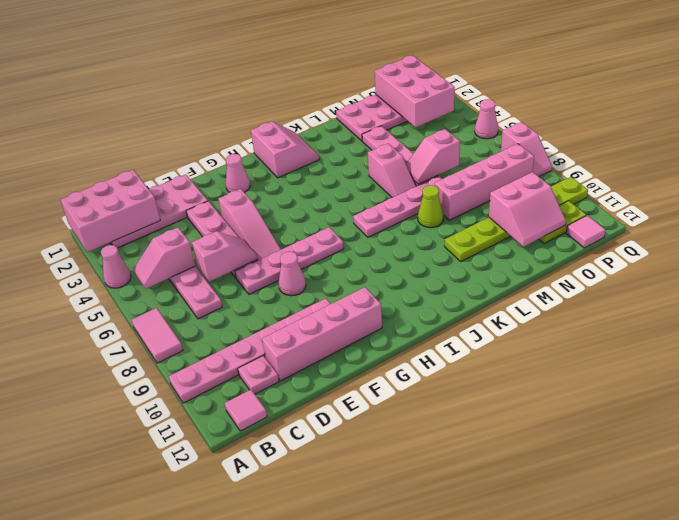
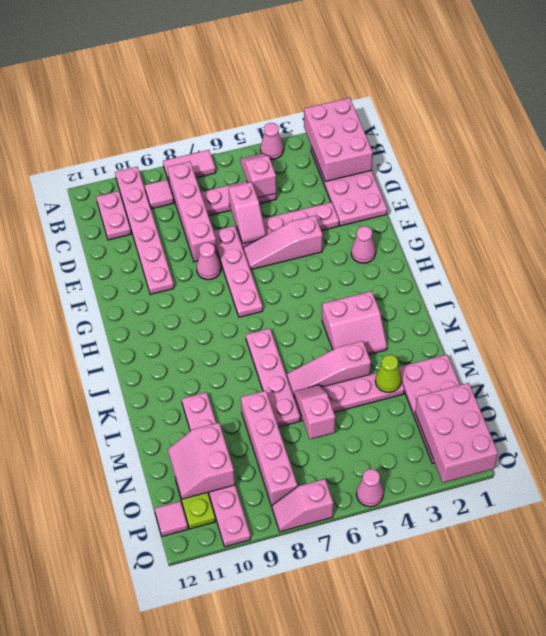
pink tile B12 level 1 -> pink tile B9 level 1
pink plate C11 level 1 -> pink plate B11:C11 level 1
pink brick D11:G11 level 1 -> pink brick B8:E8 level 1
pink slope I1:J2 level 1 top I -> pink slope J3:K4 level 1 top J
pink slope L5:L6 level 1 top 5 -> pink slope L4:L6 level 1 top 4
lime cone L8 level 1 -> lime cone M3 level 2
lime plate L10:Q10 level 1 -> pink plate L10:Q10 level 1
pink brick O1:P3 level 2 -> pink brick O1:Q2 level 2

